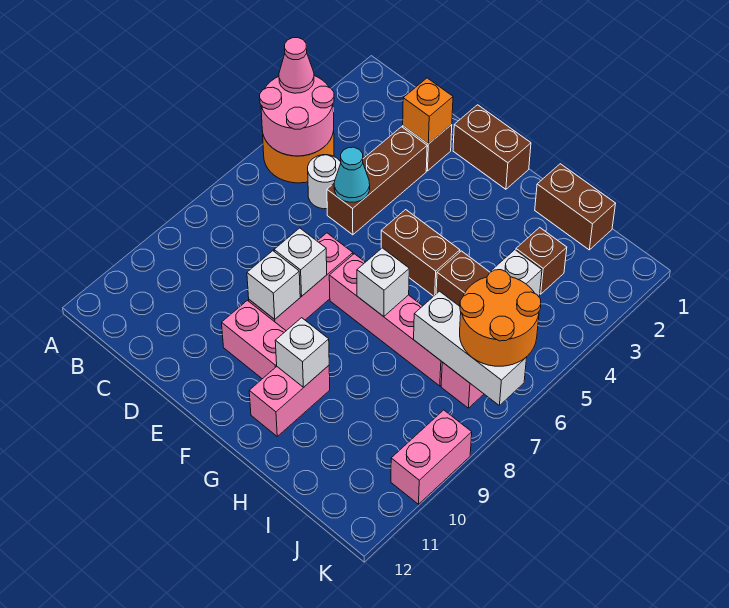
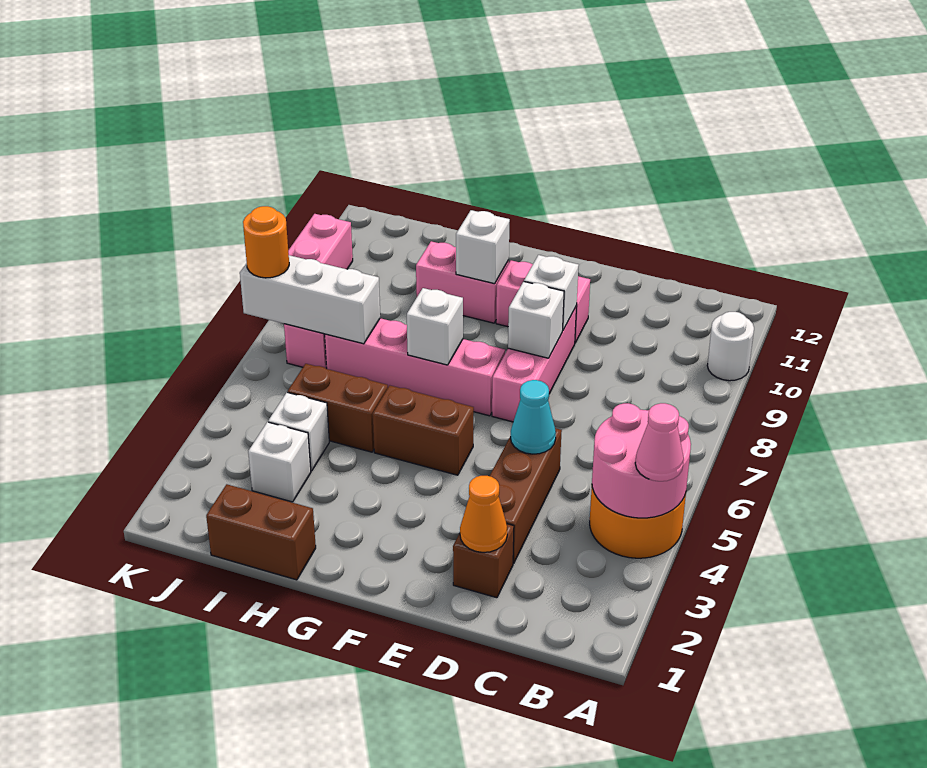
white round brick C5 level 1 -> white round brick A10 level 1
orange brick D2 level 2 -> orange cone D2 level 2
brown brick E1:F1 level 1 -> none
pink brick G10:G11 level 1 -> pink brick G10:H10 level 1
brown brick I3 level 1 -> white brick I3 level 1
orange round brick J6:K7 level 3 -> orange round brick K7 level 3

